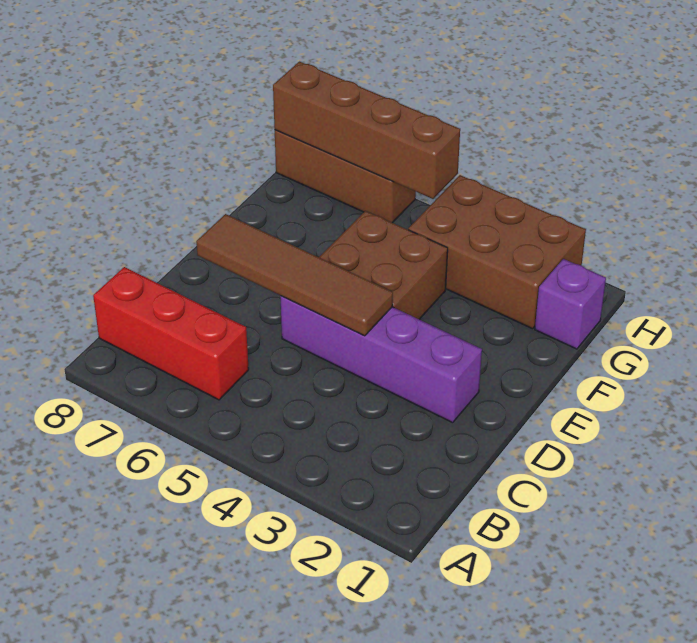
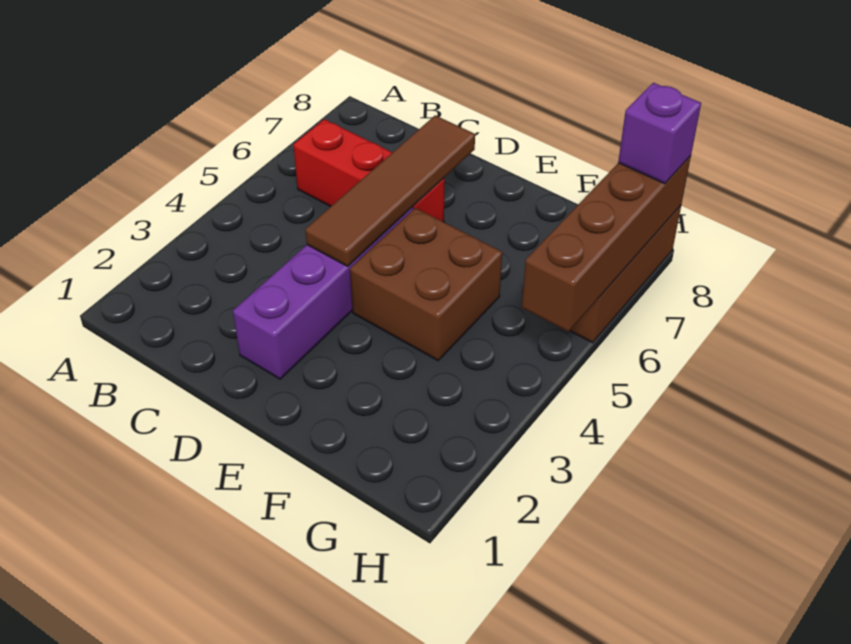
red brick B6:B8 level 1 -> red brick B6:D6 level 1
purple brick G1 level 1 -> purple brick H8 level 3
brown brick G2:H4 level 1 -> none

